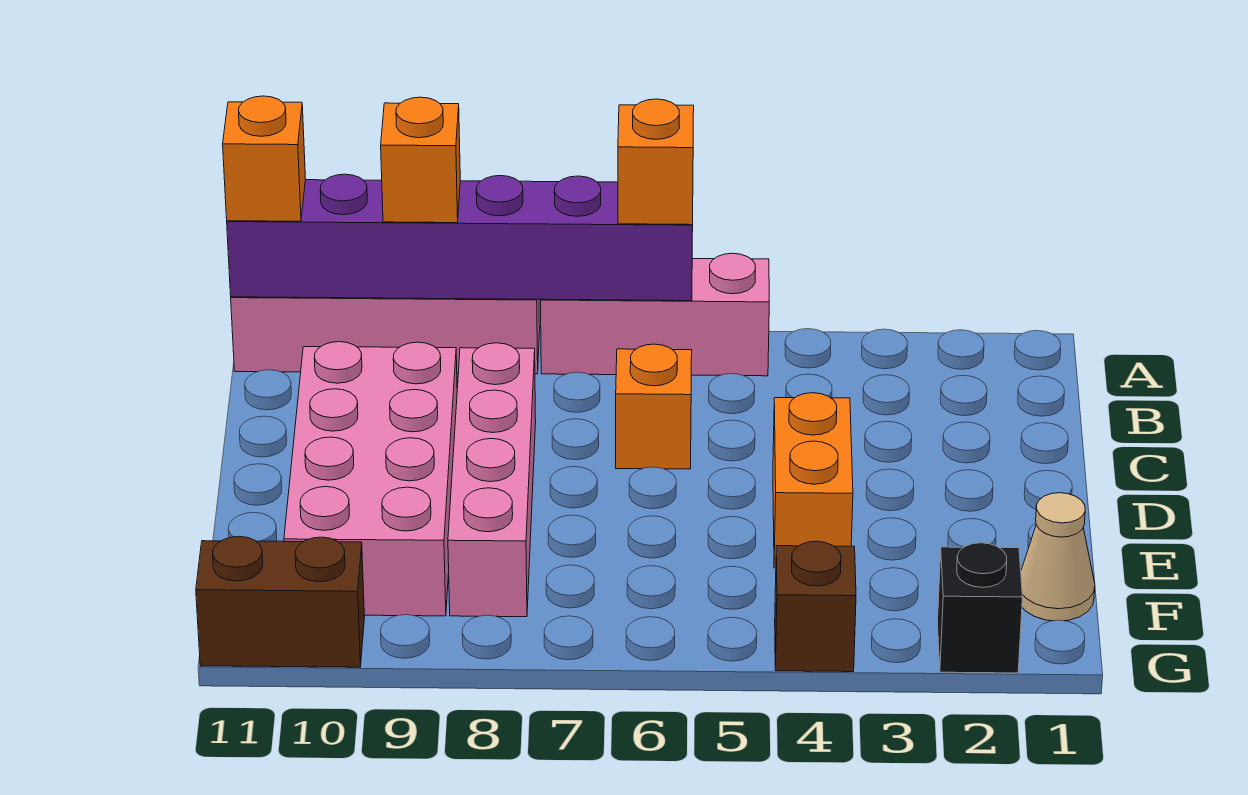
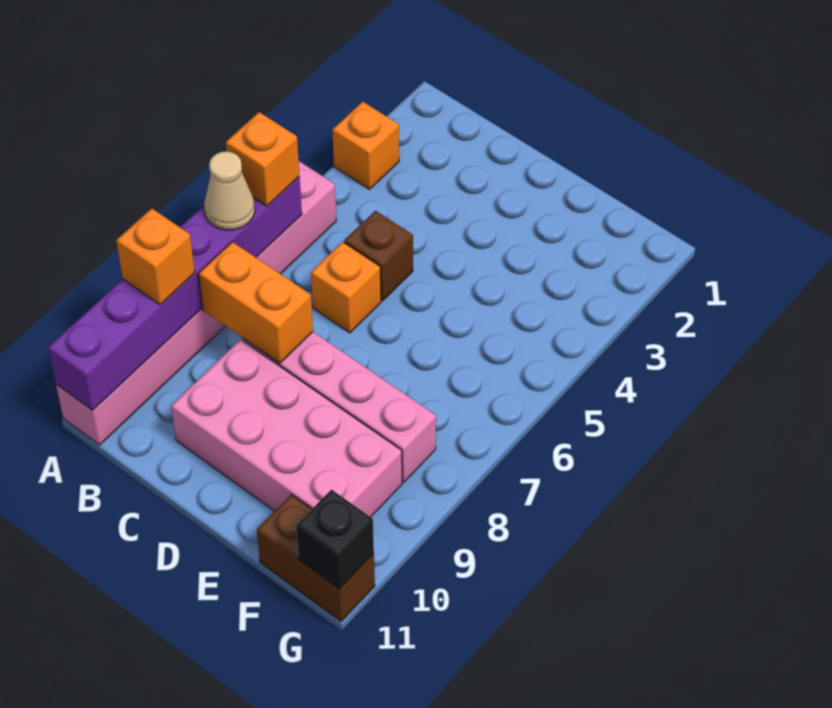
orange brick A11 level 3 -> orange brick A3 level 1
orange brick D4:E4 level 1 -> orange brick B8:C8 level 2
tan cone F1 level 1 -> tan cone A7 level 3
black brick G2 level 1 -> black brick G11 level 2
brown brick G4 level 1 -> brown brick C5 level 1
brown brick G10:G11 level 1 -> brown brick F11:G11 level 1

